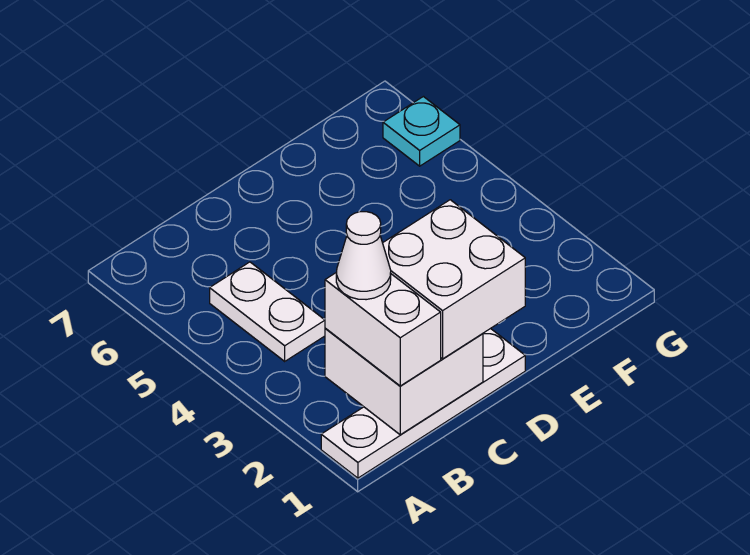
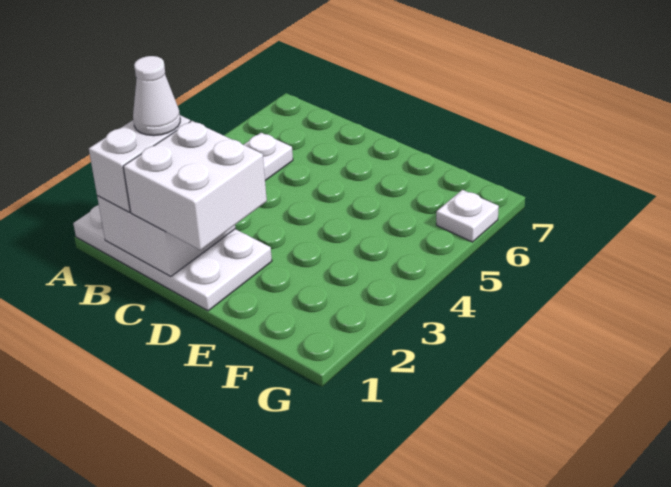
white plate A1:D1 level 1 -> white plate A1:D2 level 1
cyan plate G6 level 1 -> white plate G6 level 1

